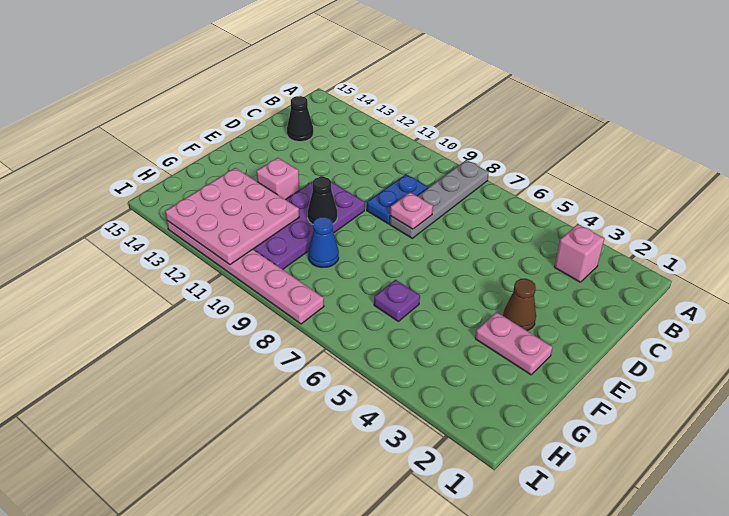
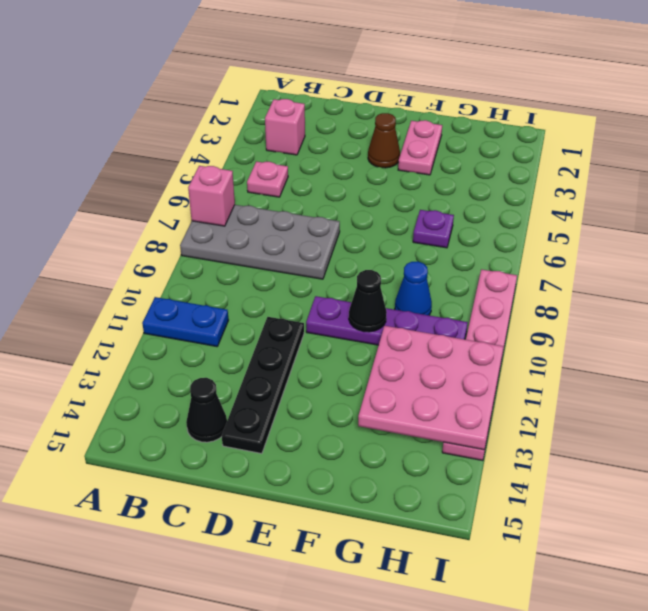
grey plate A8:D8 level 1 -> grey plate A7:D8 level 1
blue plate C9:D9 level 1 -> blue plate A11:B11 level 1
pink plate D8 level 2 -> pink plate B5 level 1
none -> black plate D11:D14 level 1
purple plate E10:H11 level 1 -> purple plate E10:H10 level 1
pink brick F12 level 1 -> pink brick A7 level 2

